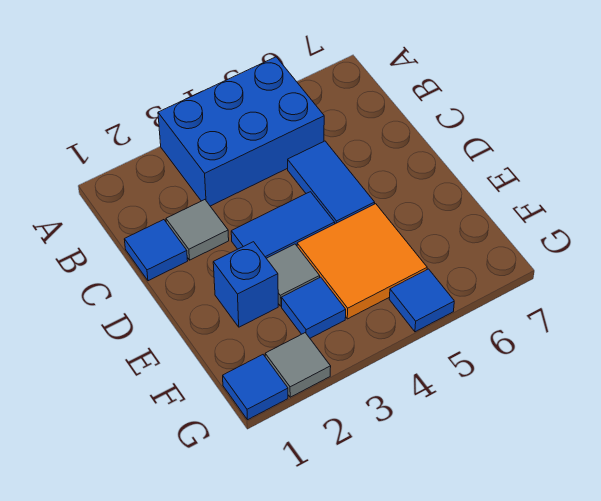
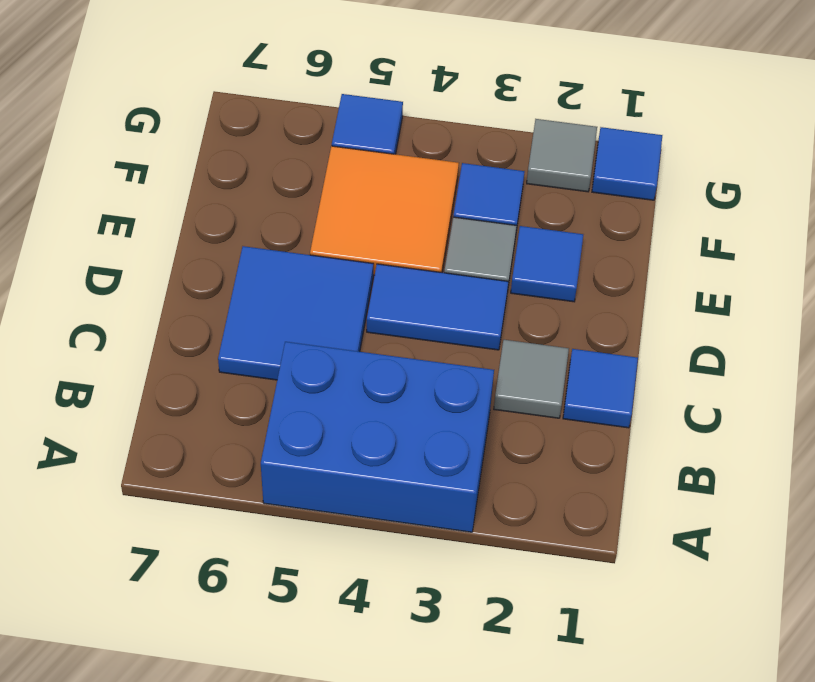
blue tile C5:D5 level 1 -> blue tile C5:D6 level 1
blue brick E2 level 1 -> blue tile E2 level 1

